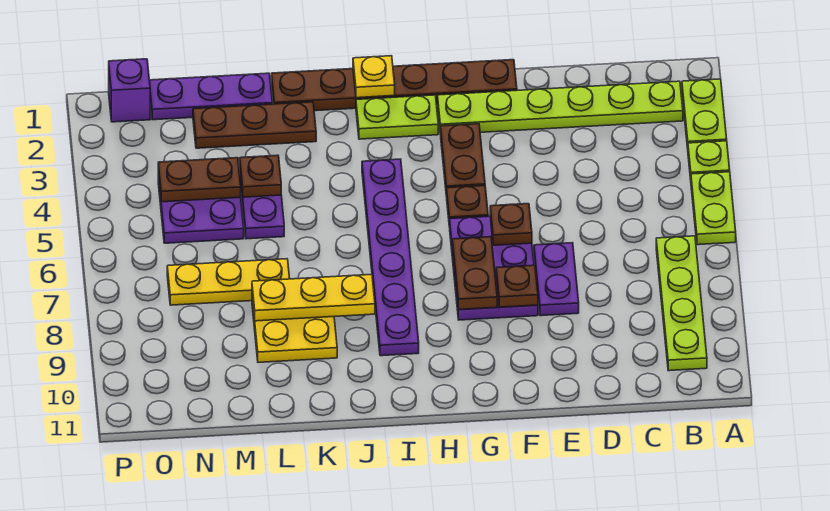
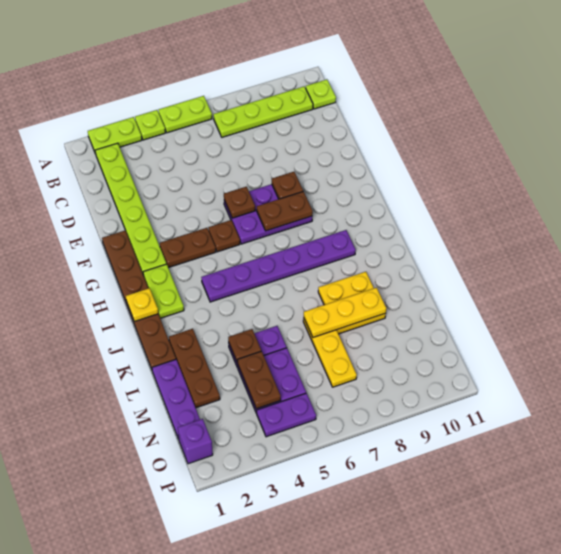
none -> lime plate B11 level 1
purple plate E7:E8 level 1 -> purple plate O4:O5 level 1
yellow plate J8:L8 level 2 -> yellow plate L7:L9 level 2

